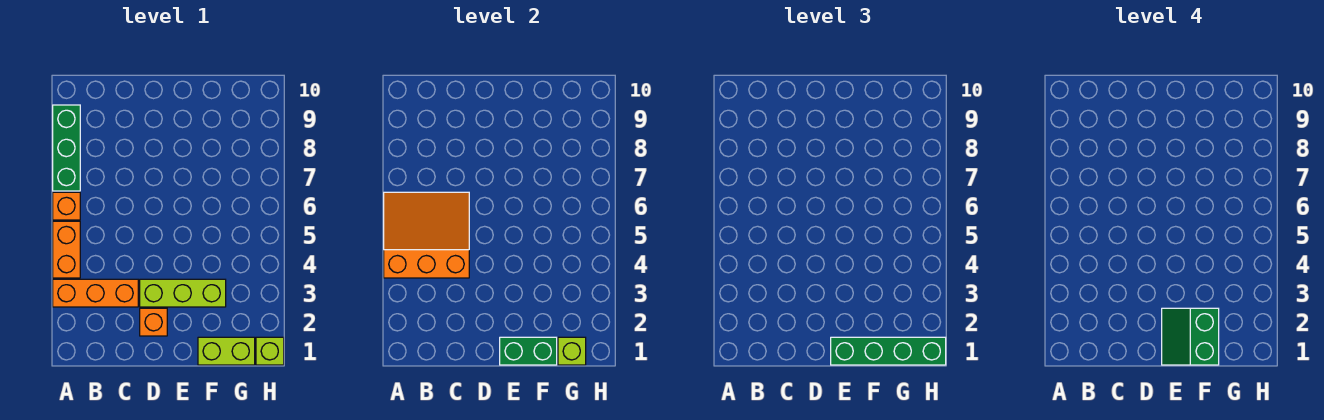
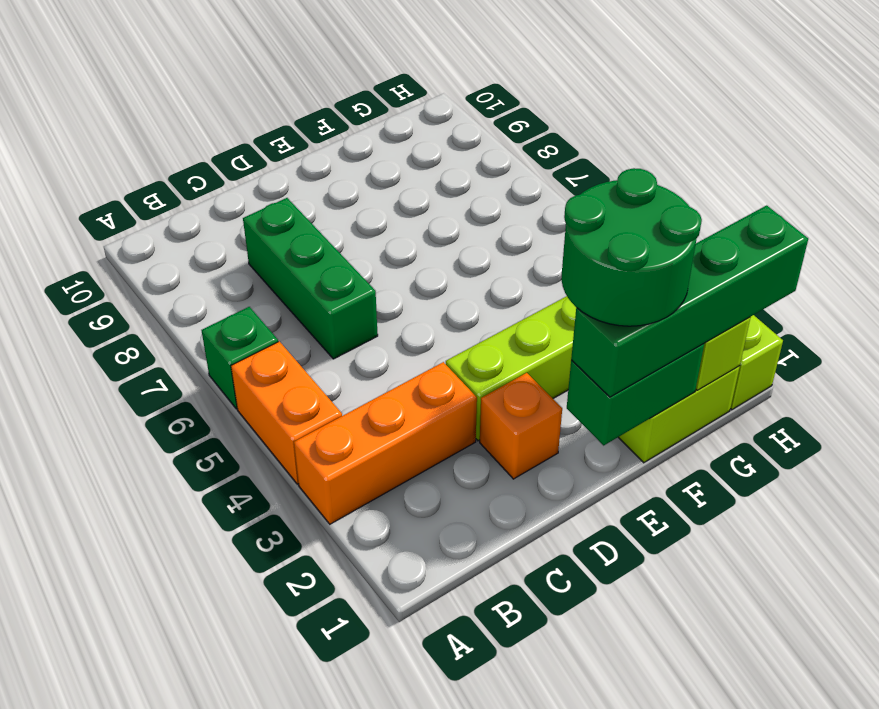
orange slope A4:C6 level 2 top 4 -> none
orange brick A6 level 1 -> green brick A6 level 1
green brick A7:A9 level 1 -> green brick C6:C8 level 1
green slope E1:F2 level 4 top F -> green round brick E1:F2 level 4

